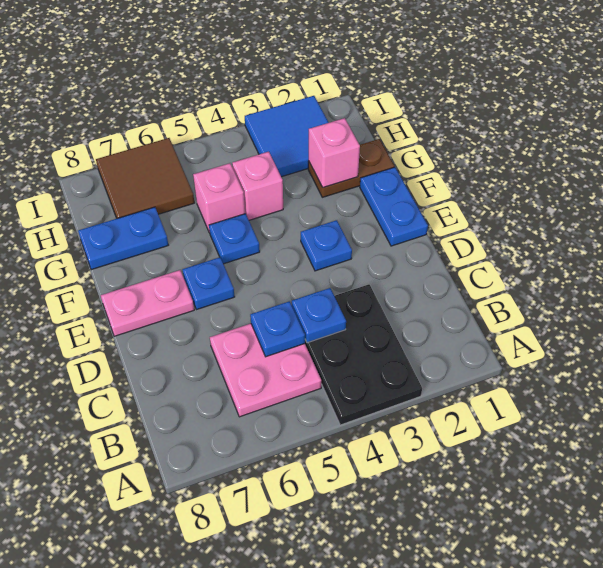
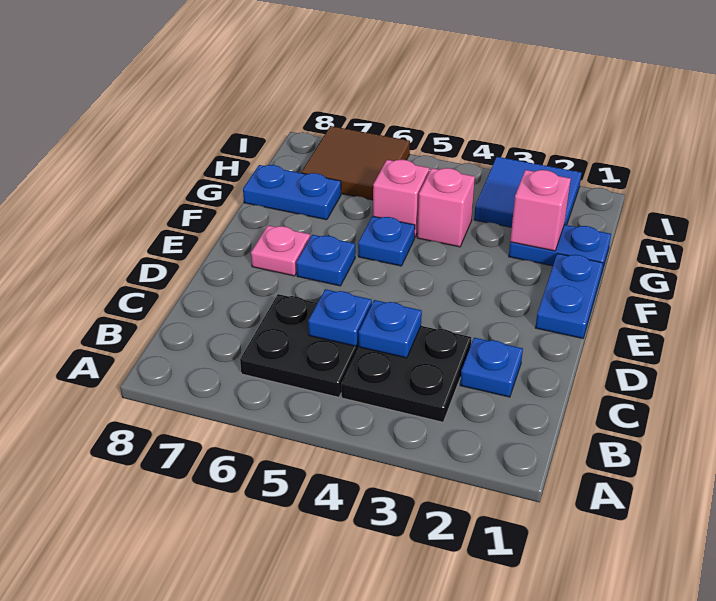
black plate A3:C4 level 1 -> black plate B3:C4 level 1
pink plate B5:C6 level 1 -> black plate B5:C6 level 1
blue plate E3 level 1 -> blue plate C2 level 1
pink plate E7:E8 level 1 -> pink plate E7 level 1
brown plate G1:G2 level 1 -> blue plate G1:G2 level 1

